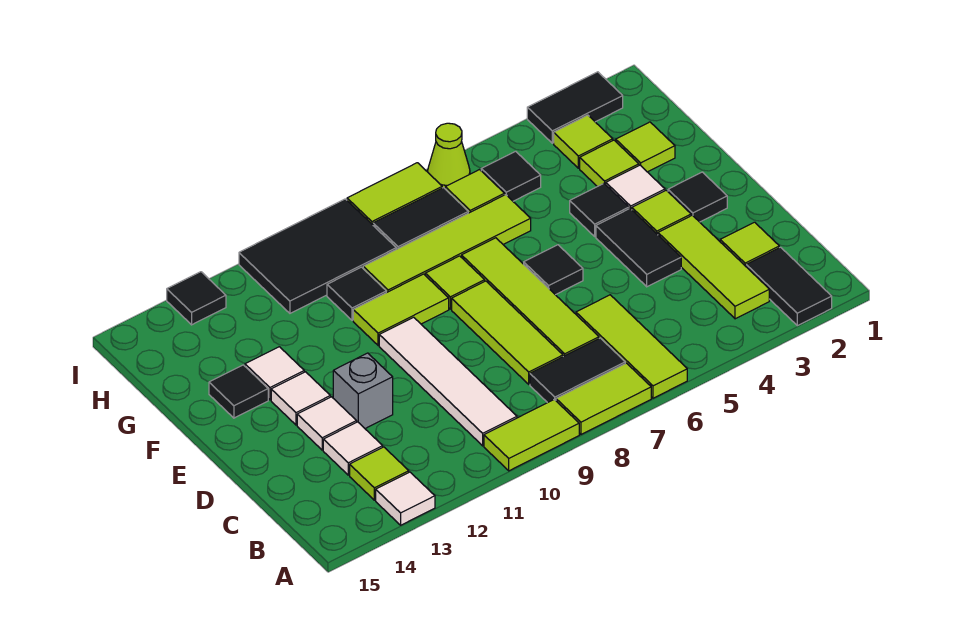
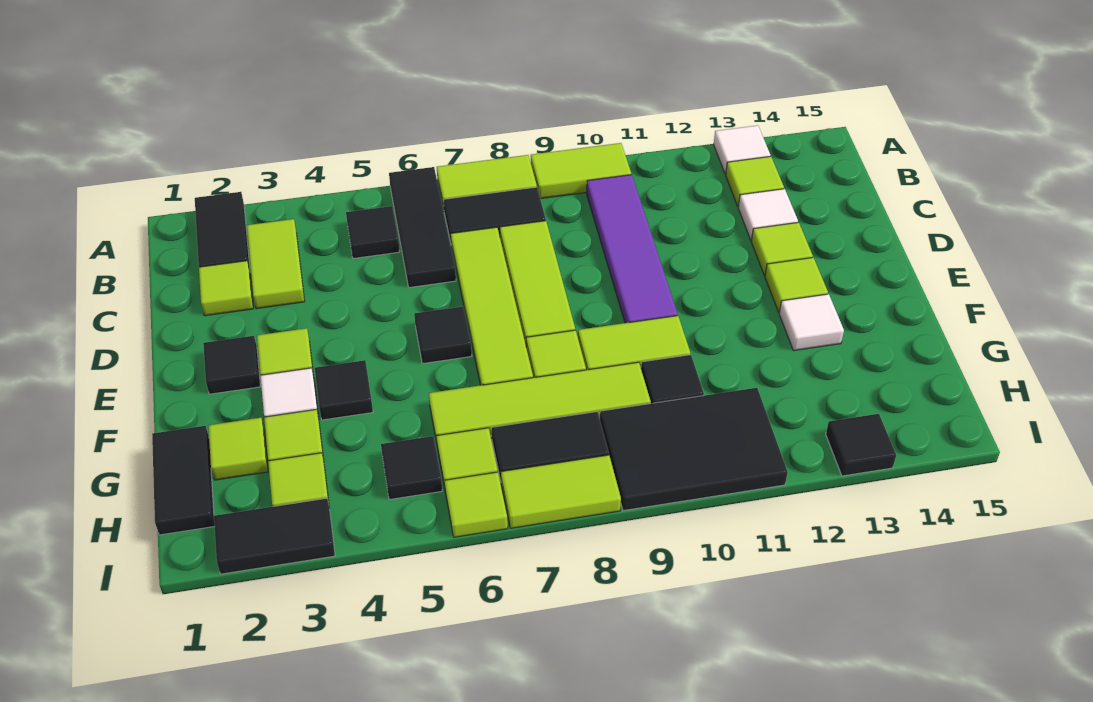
lime tile A6:C6 level 1 -> black tile A6:C6 level 1
lime tile B3:D3 level 1 -> lime tile B3:C3 level 1
white tile B10:E10 level 1 -> purple tile B10:E10 level 1
black tile D4:E4 level 1 -> black tile G1:H1 level 1
grey brick D12 level 1 -> none
white tile D13 level 1 -> lime tile D13 level 1
white tile E13 level 1 -> lime tile E13 level 1
black tile F14 level 1 -> black tile B5 level 1
lime cone I6 level 1 -> lime tile I6 level 1

